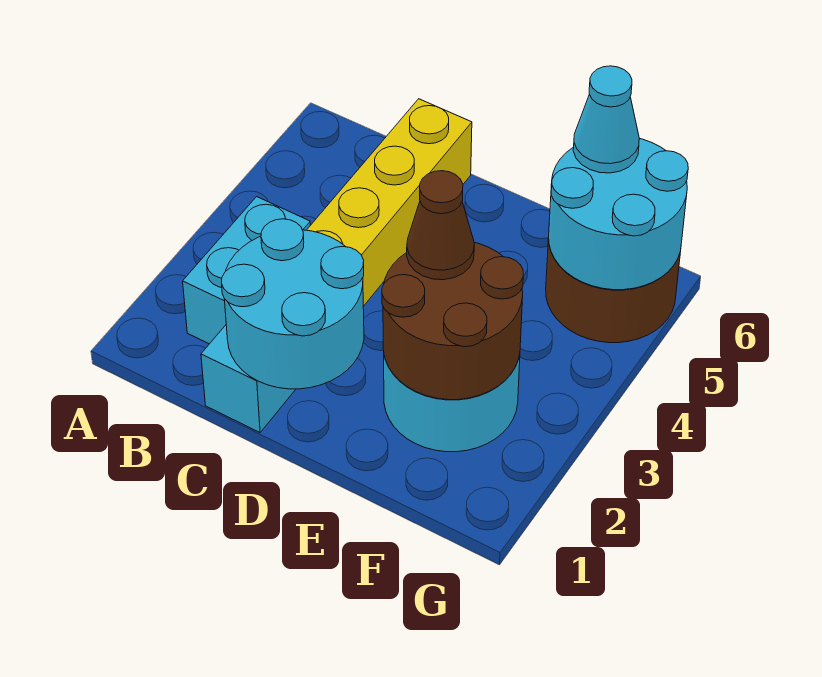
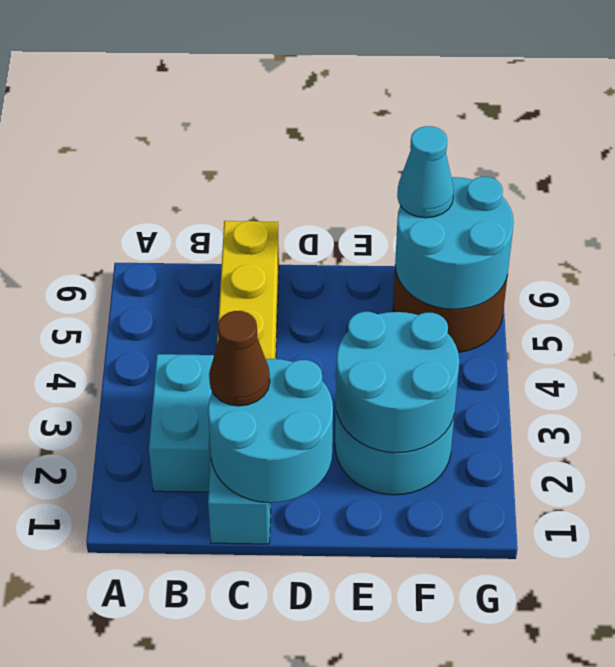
brown round brick E2:F3 level 2 -> cyan round brick E2:F3 level 2
brown cone E3 level 3 -> brown cone C2 level 3

